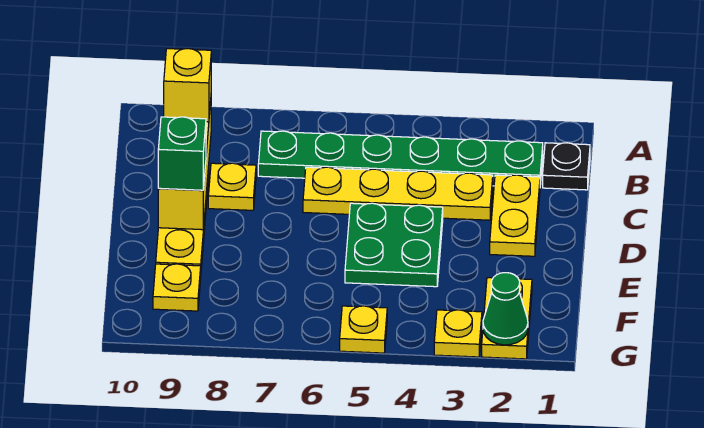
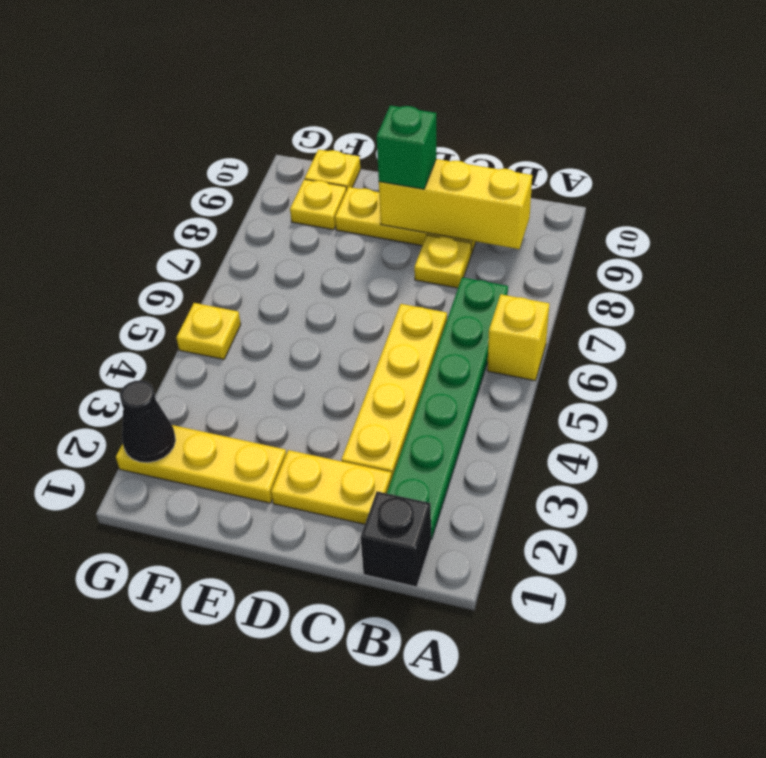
black plate B1 level 1 -> black brick B1 level 1
yellow brick B9 level 3 -> yellow brick A6 level 1
green plate D4:E5 level 1 -> none
yellow plate F2:G2 level 1 -> yellow plate E2:G2 level 1
green cone G2 level 2 -> black cone G2 level 2
yellow plate G3 level 1 -> yellow plate F10 level 1

